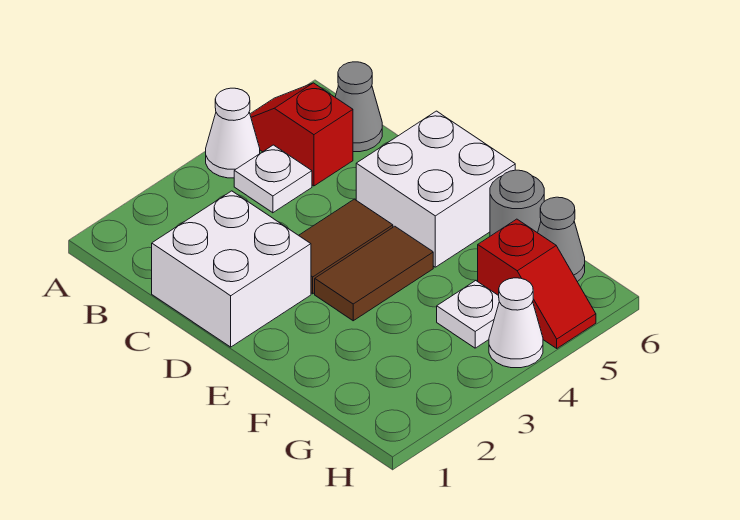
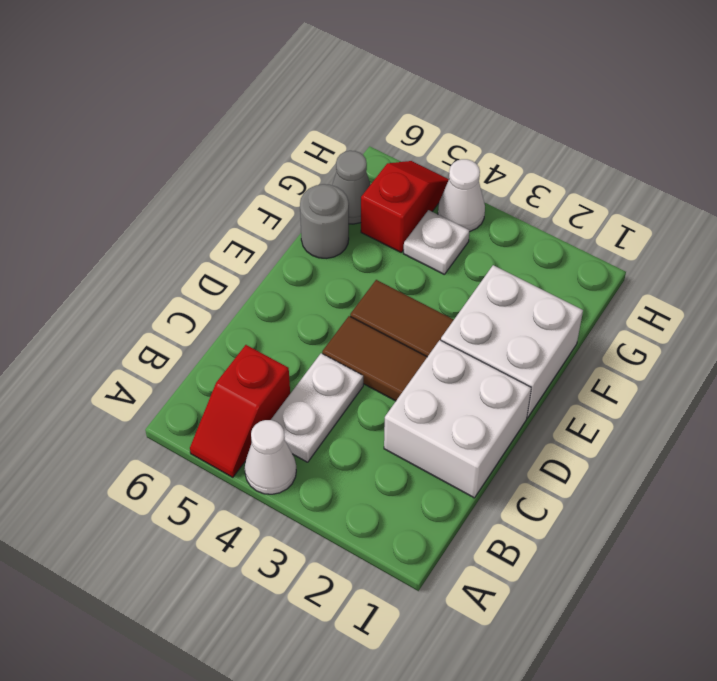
white plate B4 level 1 -> white plate B4:C4 level 1
grey cone B6 level 1 -> none
white brick D5:E6 level 1 -> white brick E1:F2 level 1

